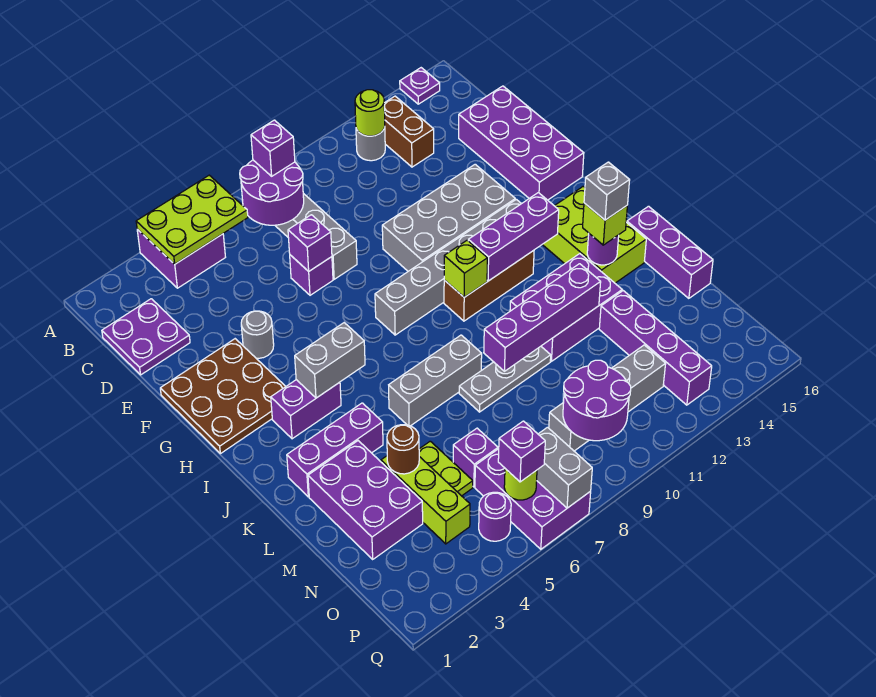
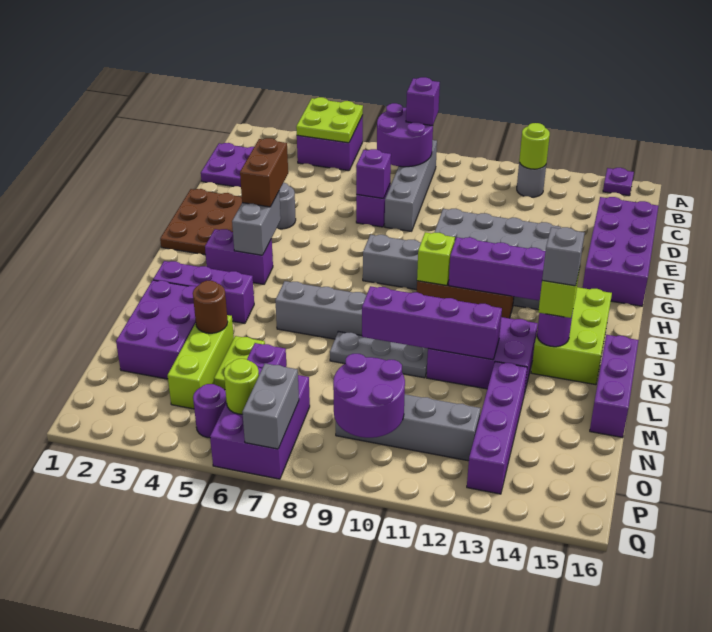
lime plate A4:B6 level 2 -> lime plate A4:B5 level 2
brown brick B13:C13 level 1 -> brown brick G4:H4 level 3
grey brick I4:I5 level 2 -> grey brick H4:I4 level 2
purple brick P6 level 3 -> none

